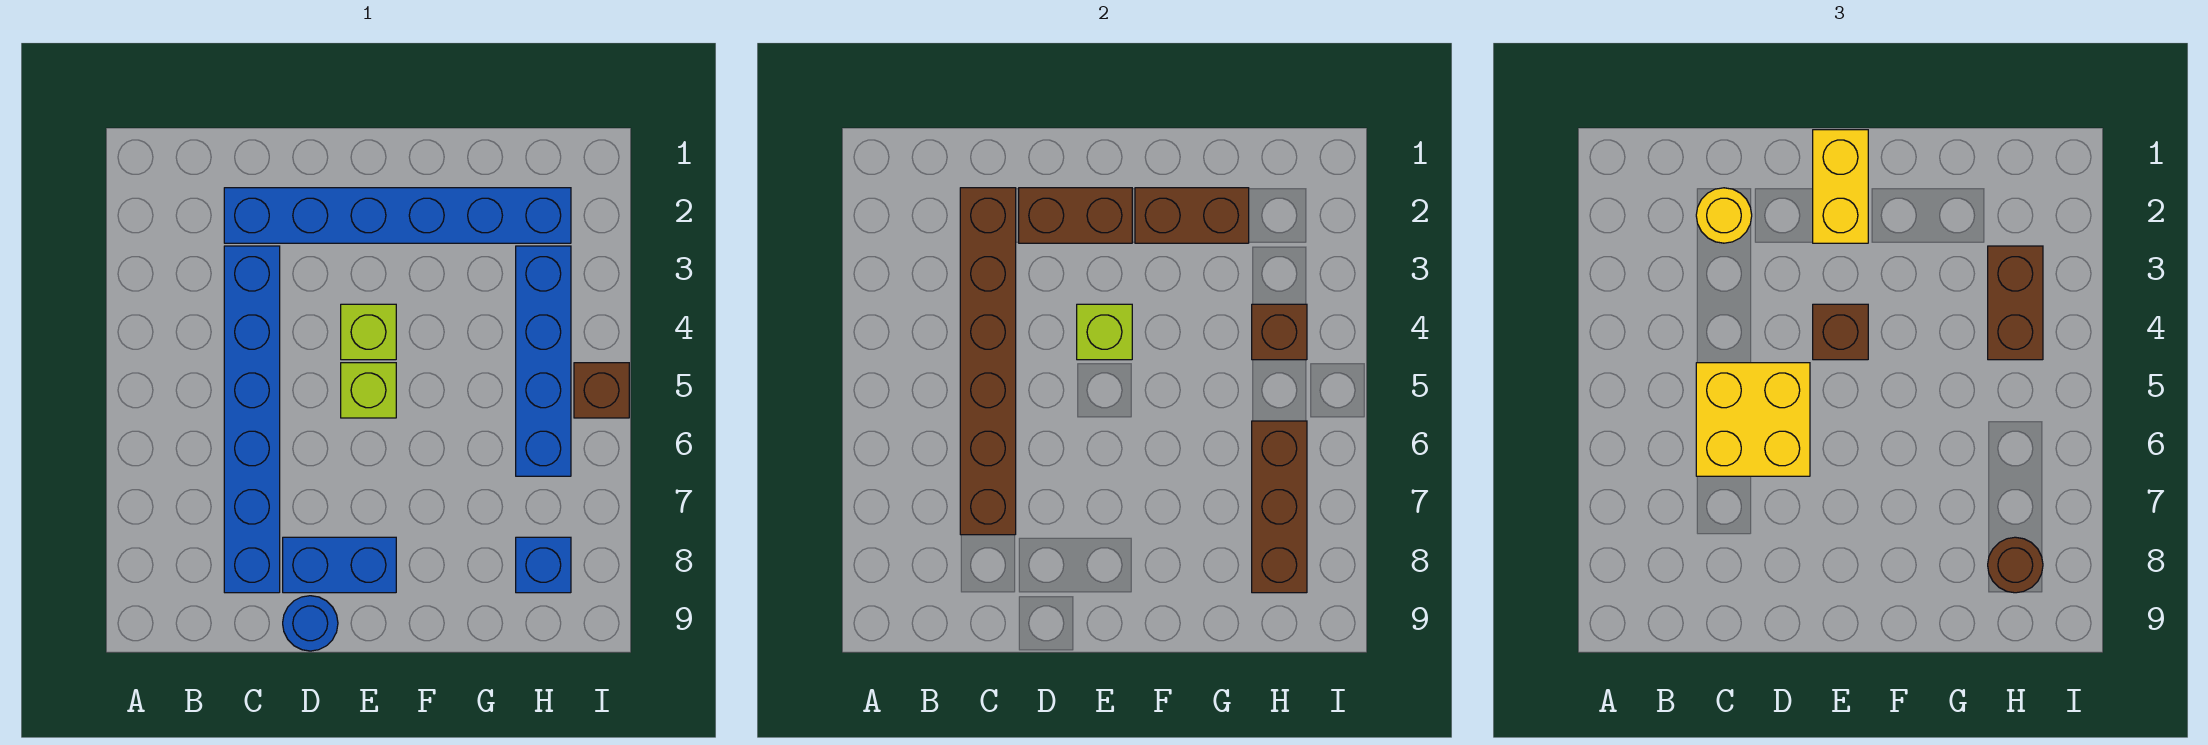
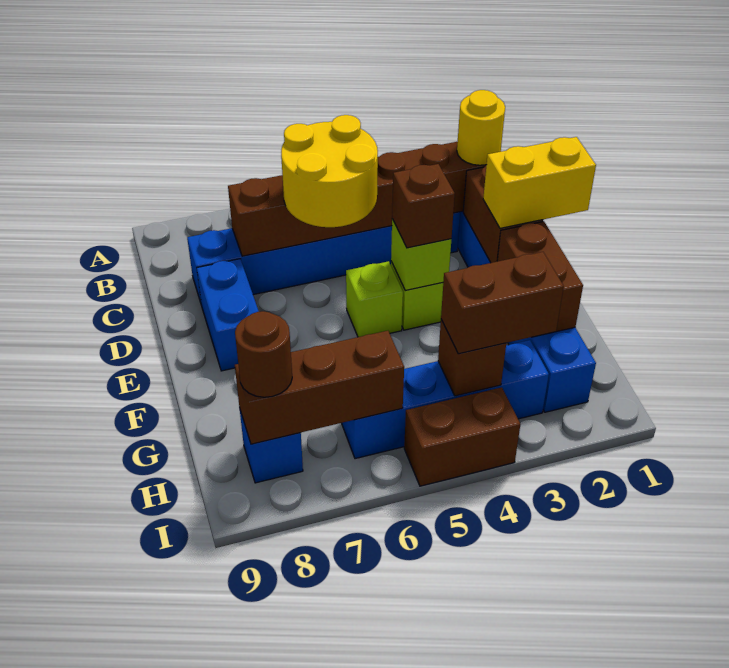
yellow brick C5:D6 level 3 -> yellow round brick C5:D6 level 3
blue round brick D9 level 1 -> none
brown brick I5 level 1 -> brown brick I4:I5 level 1

